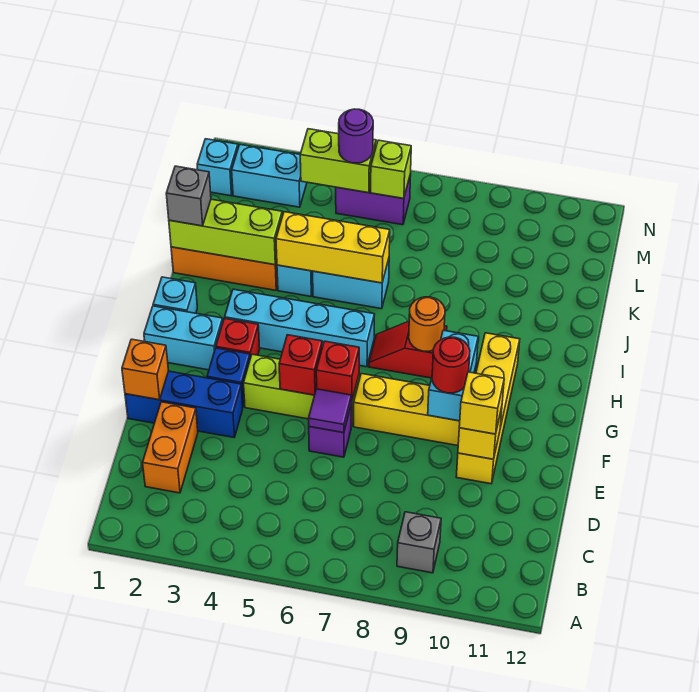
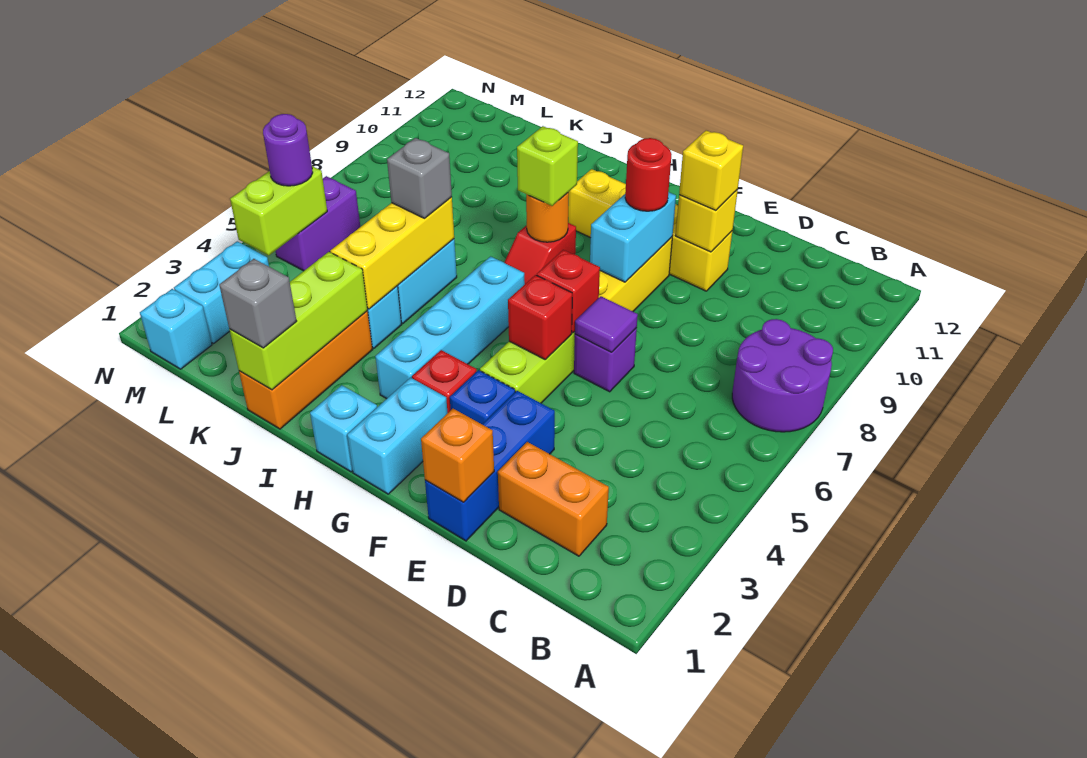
none -> purple round brick A7:B8 level 1
grey brick B9 level 1 -> grey brick J6 level 3
cyan brick F9:G9 level 2 -> cyan brick F8:F9 level 2
lime brick M6 level 2 -> lime brick H8 level 3

